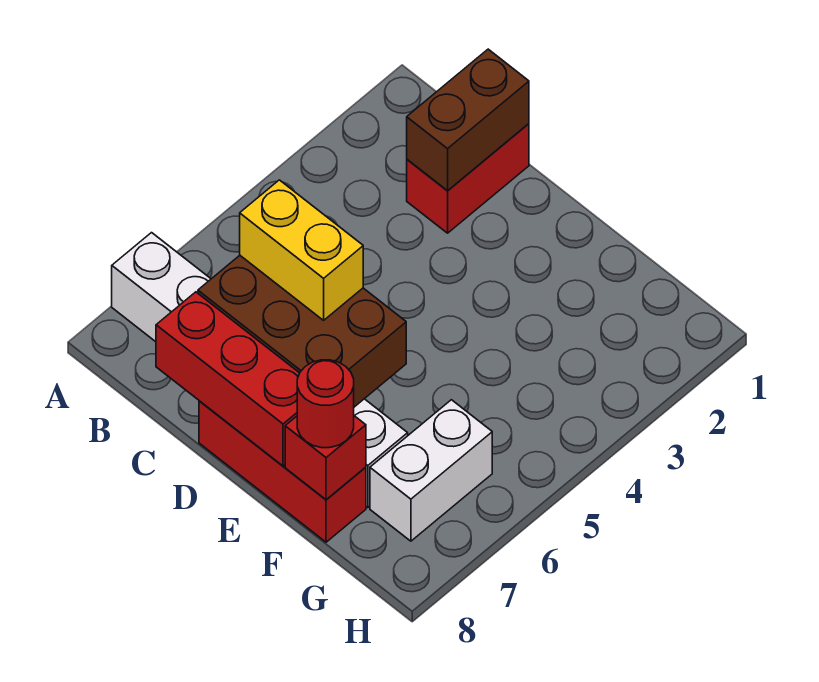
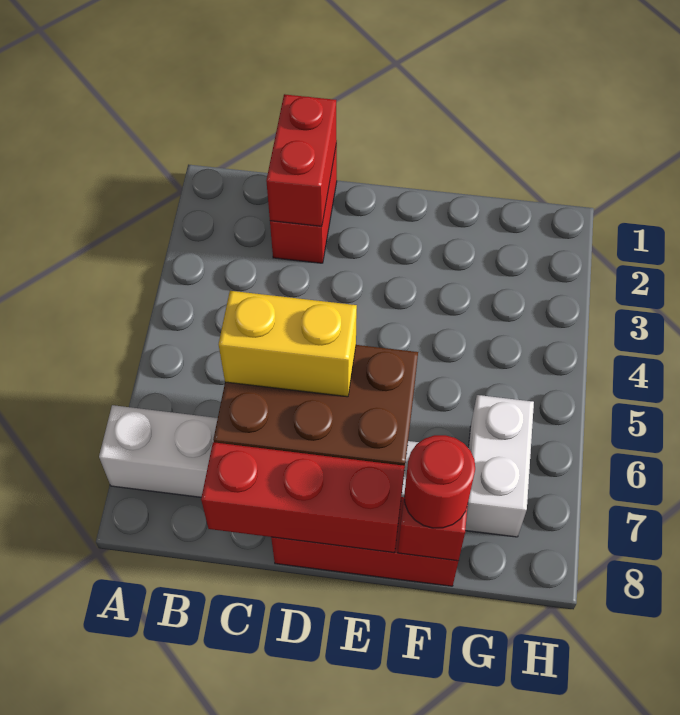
brown brick C1:C2 level 2 -> red brick C1:C2 level 2

